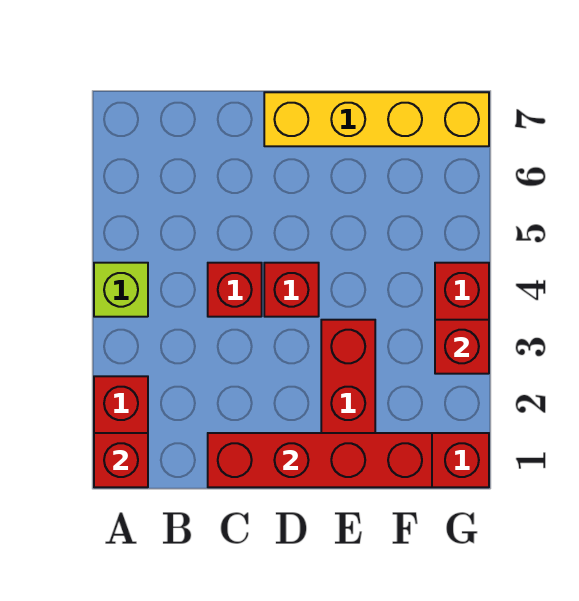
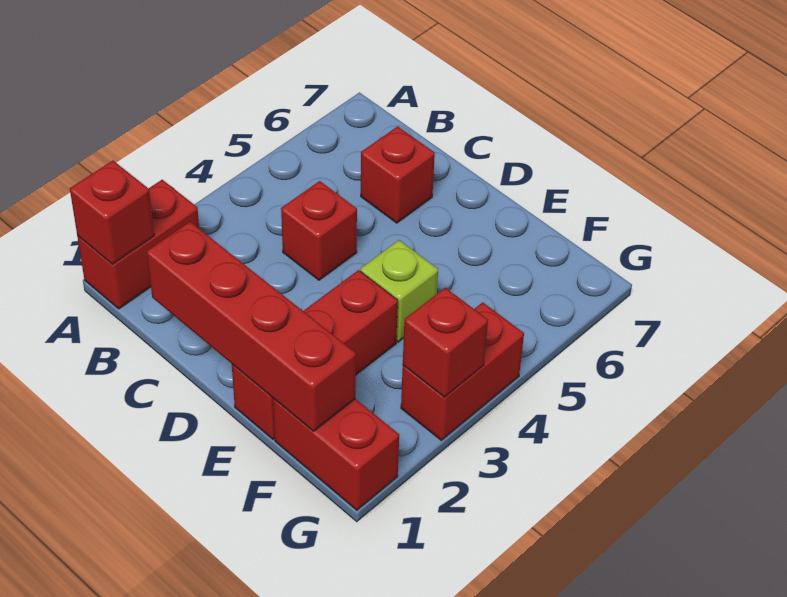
lime brick A4 level 1 -> lime brick E4 level 1
red brick D4 level 1 -> red brick C6 level 1
yellow brick D7:G7 level 1 -> none

